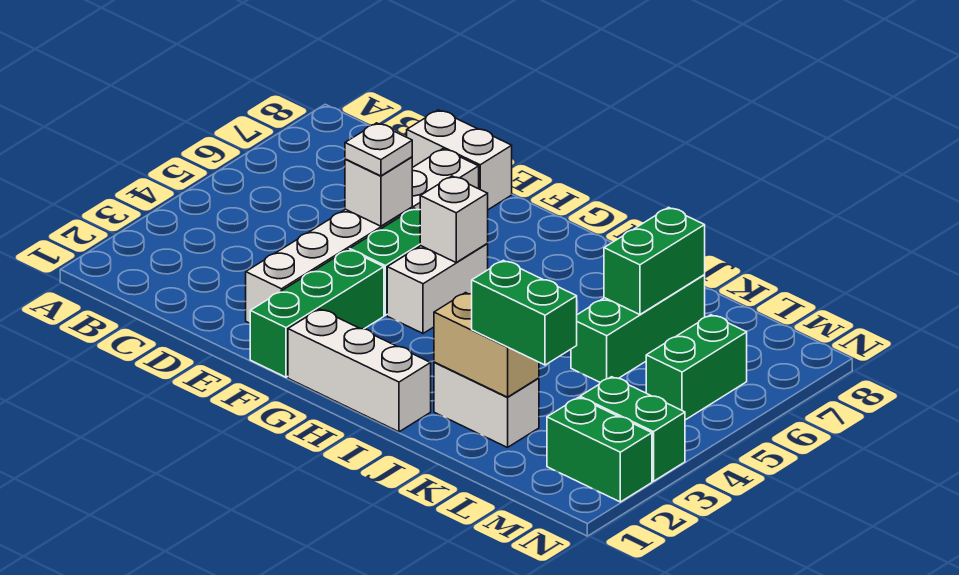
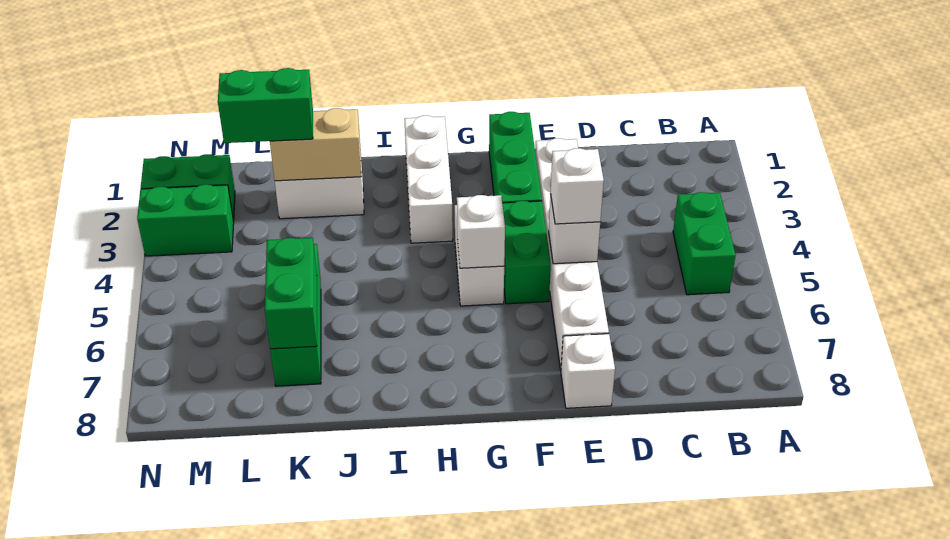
white brick D8:E8 level 1 -> white brick E8 level 1
white plate E5 level 3 -> white brick E5 level 3
white brick G1:I1 level 1 -> white brick H1:H3 level 1
green brick M5:M6 level 1 -> green brick B4:B5 level 1

